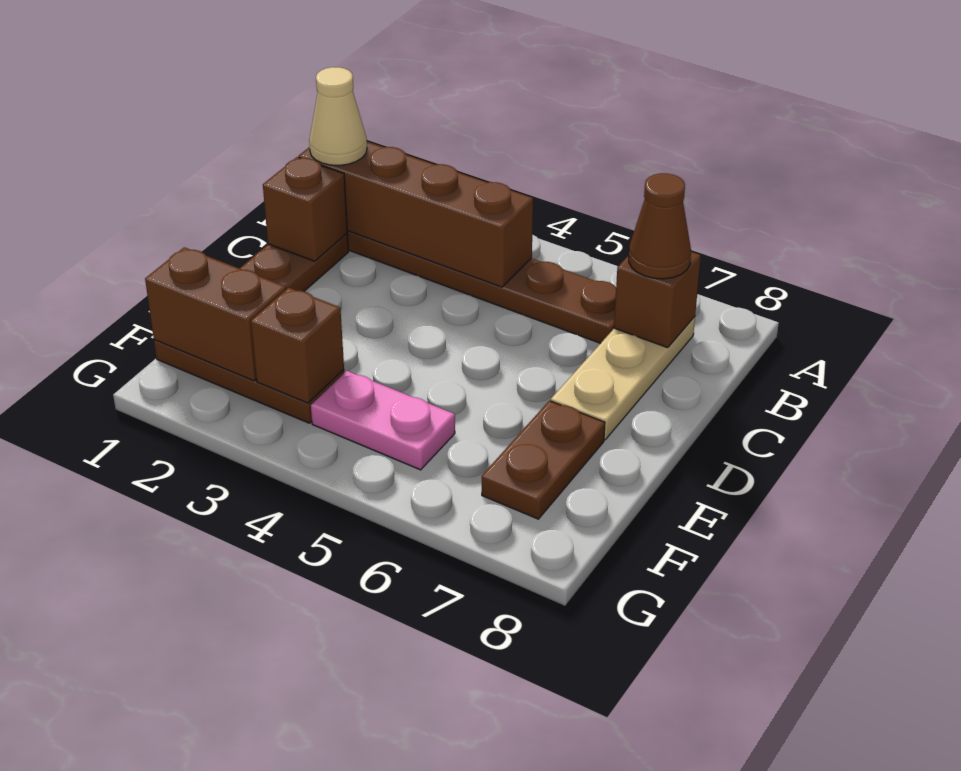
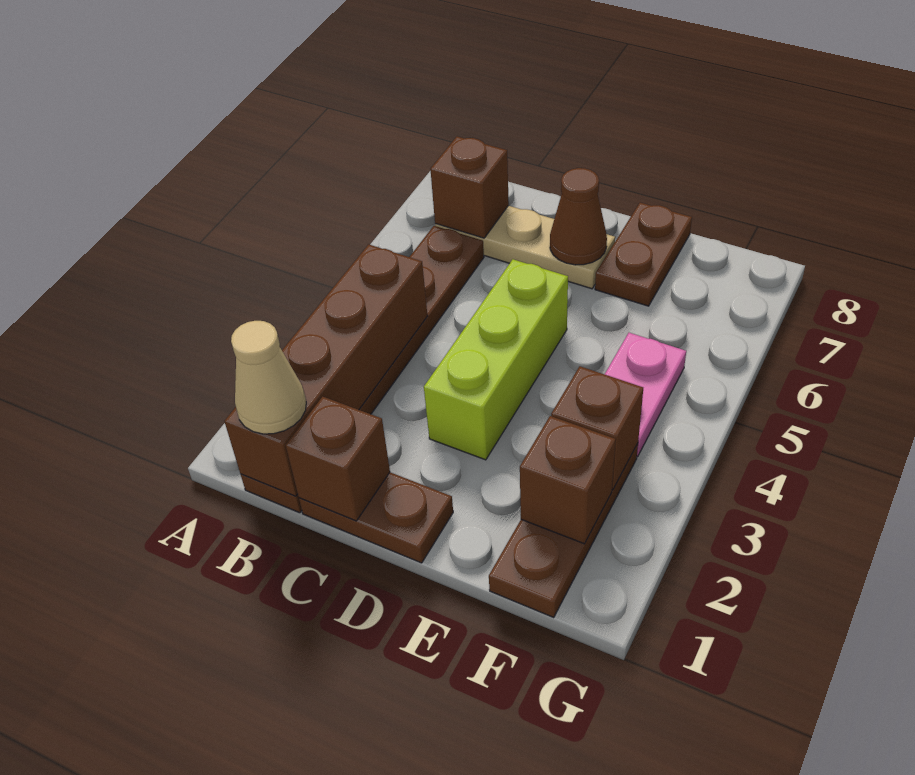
brown cone B7 level 3 -> brown cone D7 level 2
none -> lime brick D3:D5 level 1
brown plate E7:F7 level 1 -> brown plate E7:E8 level 1
brown brick F1:F2 level 2 -> brown brick F2 level 2

